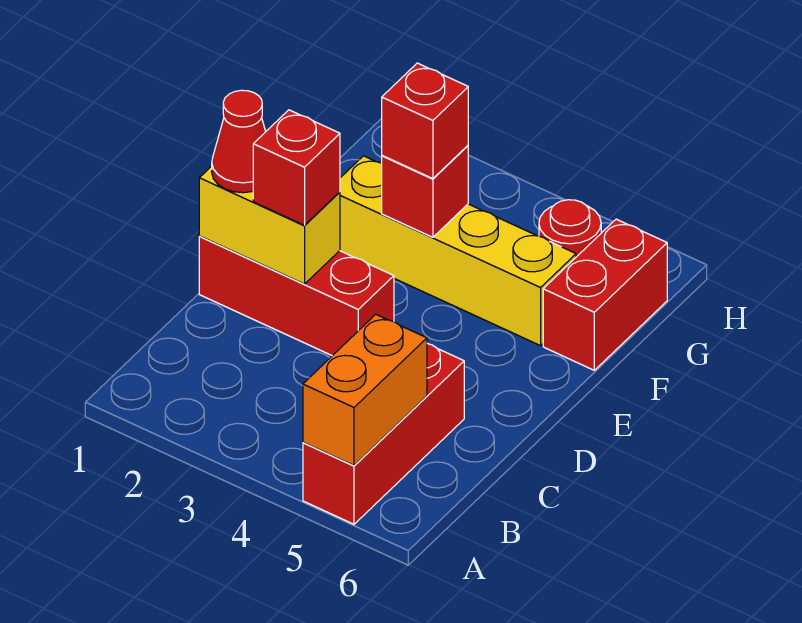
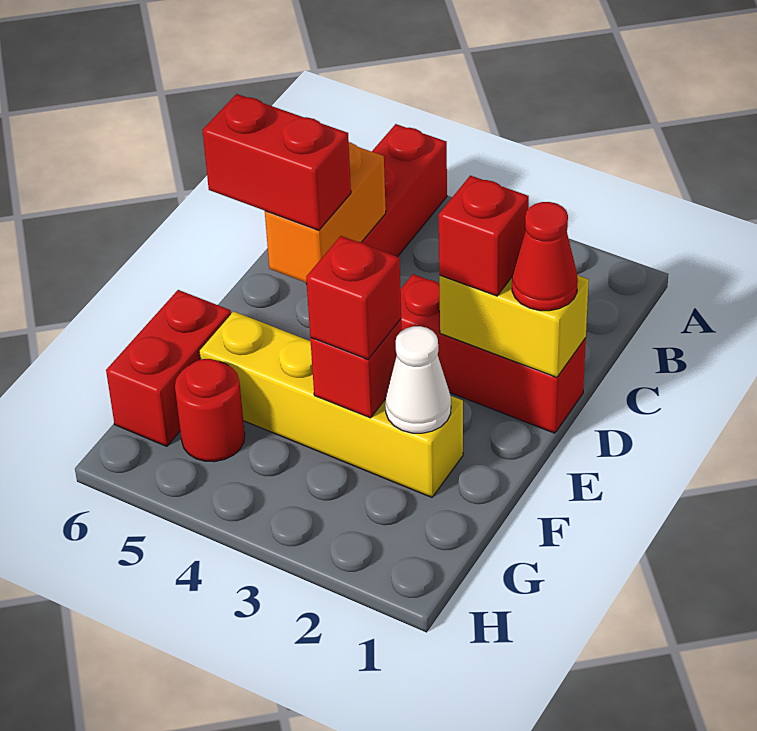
orange brick A5:B5 level 2 -> orange brick C5:D5 level 2
none -> red brick D5:D6 level 3
none -> white cone F2 level 2

